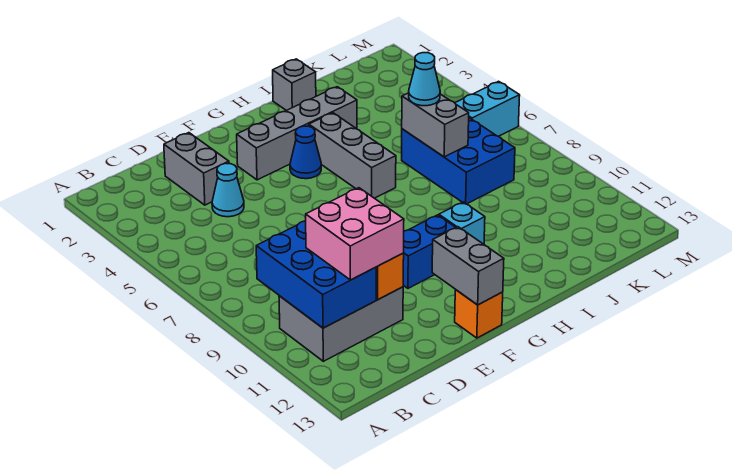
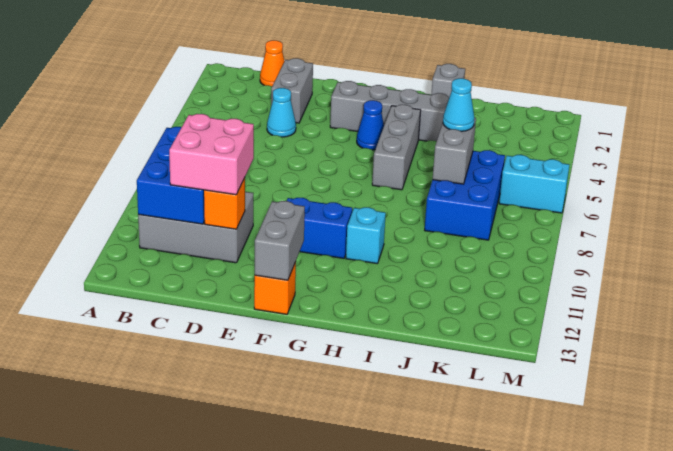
none -> orange cone C1 level 1

